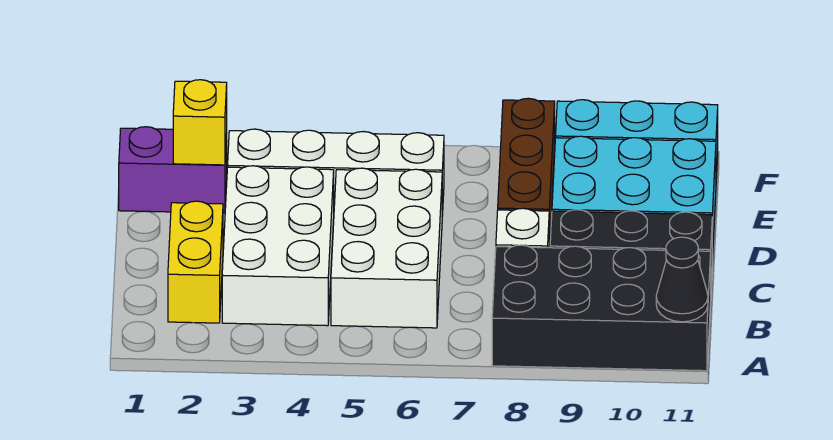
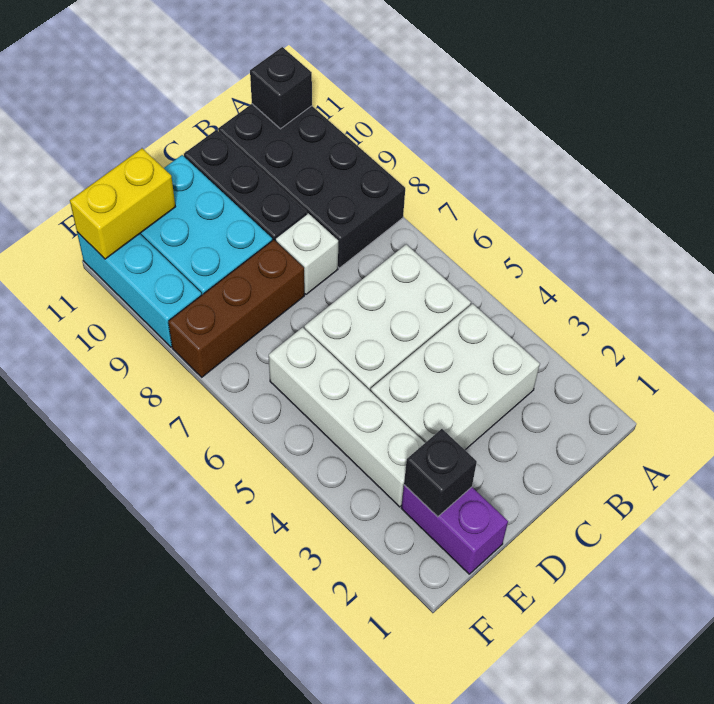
black cone A11 level 2 -> black brick A11 level 2
yellow brick B2:C2 level 1 -> yellow brick E11:F11 level 2
yellow brick E2 level 2 -> black brick E2 level 2

